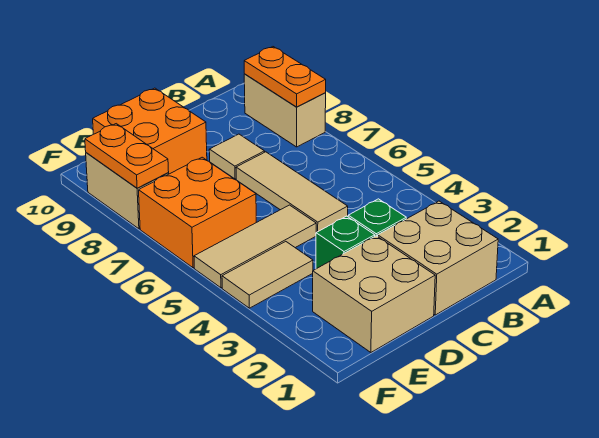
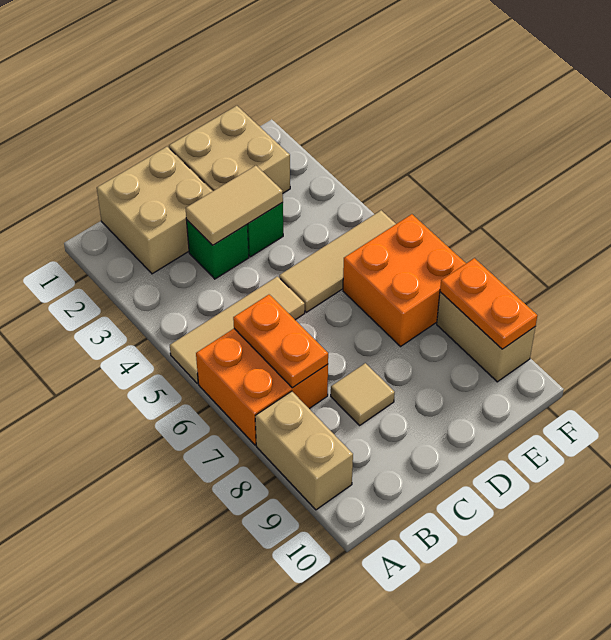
orange plate A8:A9 level 2 -> orange plate B6:B7 level 2
tan tile C5:C7 level 1 -> tan tile A5:C5 level 1
orange brick D9:E10 level 1 -> orange brick A6:B7 level 1
tan tile E4:F4 level 1 -> tan tile C3:D3 level 2

